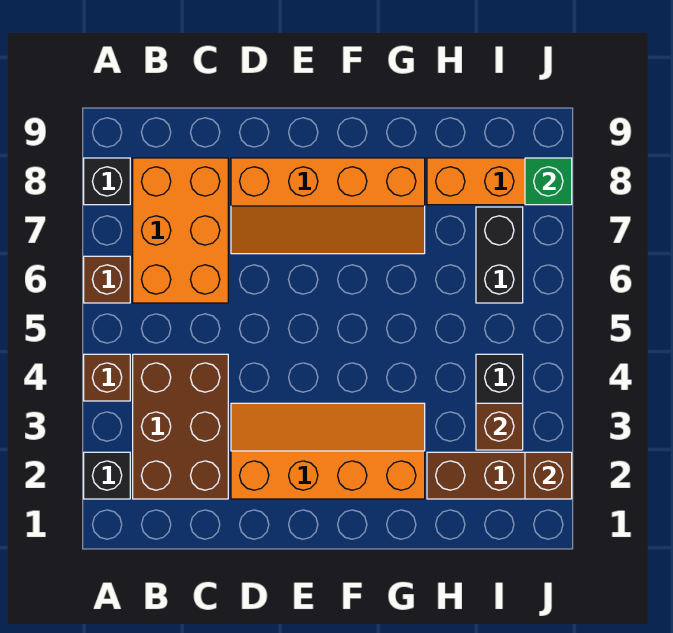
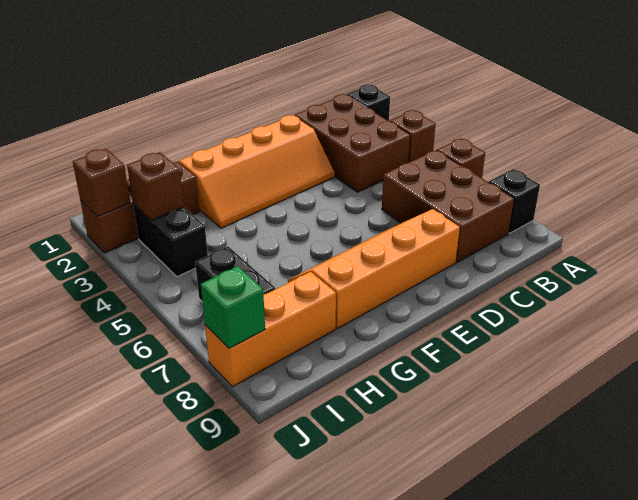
orange brick B6:C8 level 1 -> brown brick B6:C8 level 1

